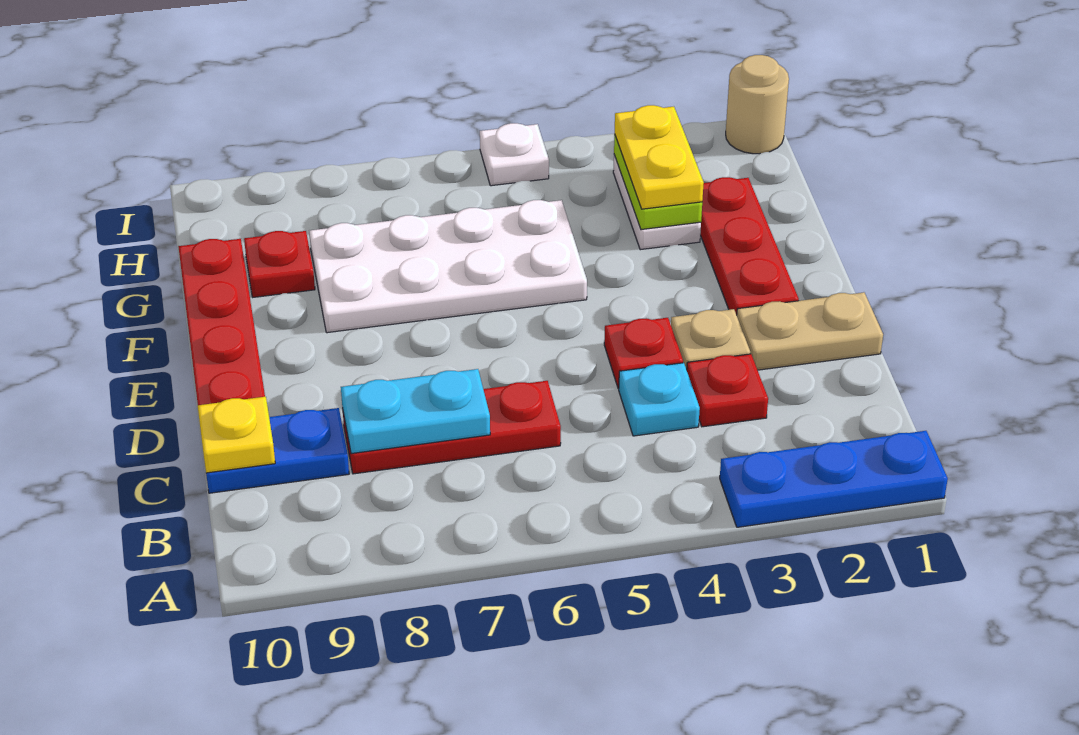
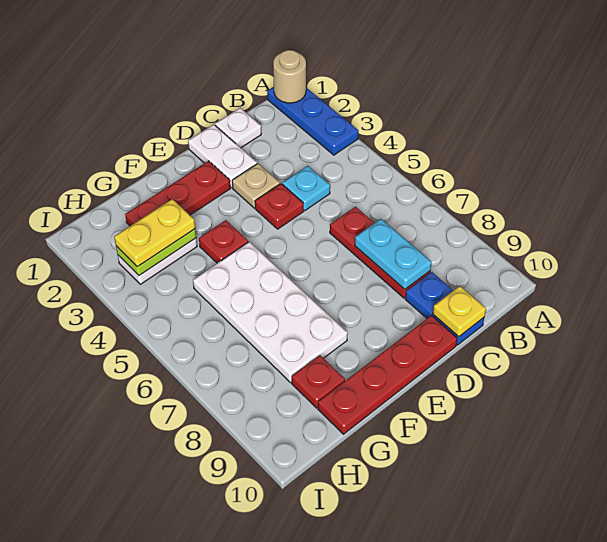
red plate C3 level 1 -> red plate F4 level 1
tan plate D1:D2 level 1 -> white plate D1:D2 level 1
tan round brick I1 level 1 -> tan round brick A1 level 2
white plate I5 level 1 -> white plate C1 level 1

